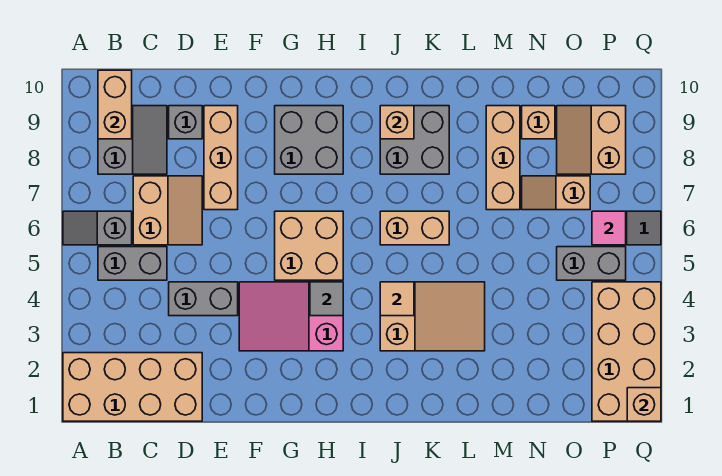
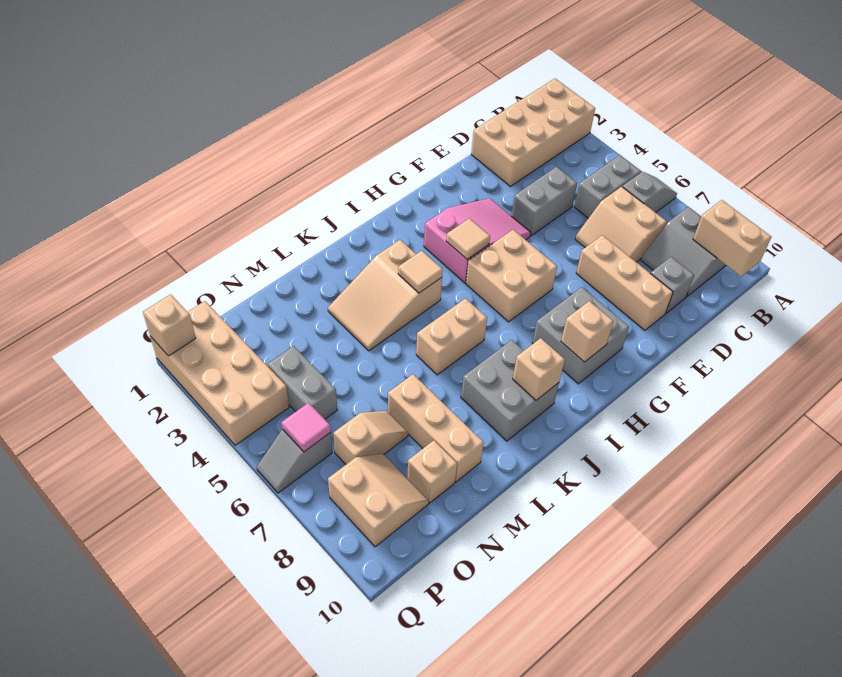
grey tile H4 level 2 -> tan tile H4 level 2
none -> tan brick H9 level 2
grey brick O5:P5 level 1 -> grey brick O4:O5 level 1

